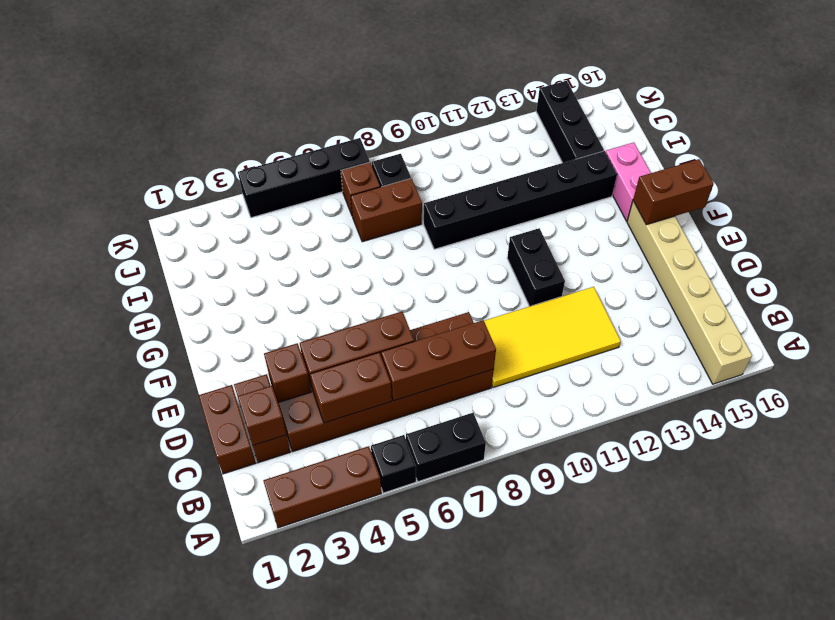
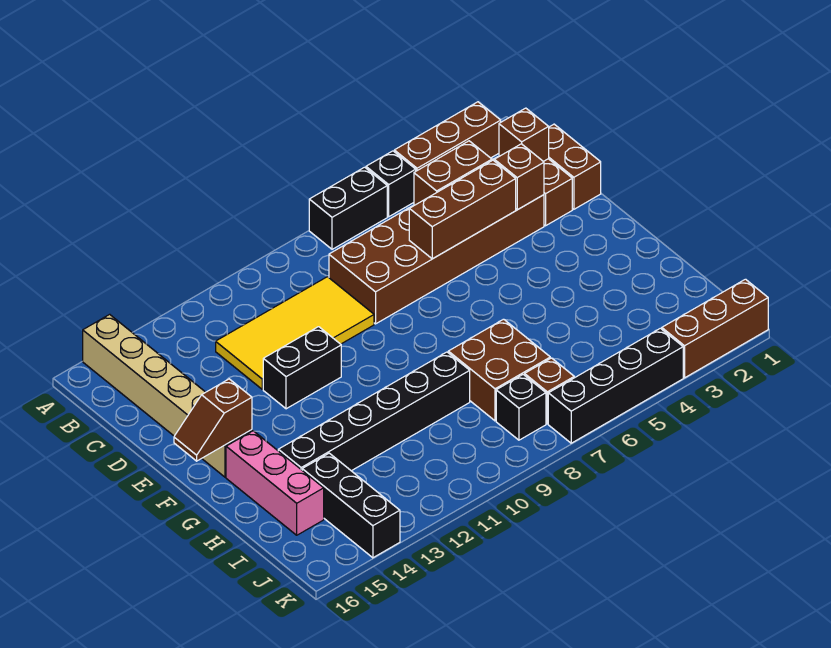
brown brick C6:C8 level 2 -> brown brick K1:K3 level 1
black brick E11:F11 level 1 -> black brick E11:E12 level 1
brown brick F15:F16 level 2 -> brown slope F15:F16 level 2 top 15
pink brick G15:H15 level 1 -> pink brick G15:I15 level 1
brown brick I7:I8 level 1 -> brown brick H7:I8 level 1

